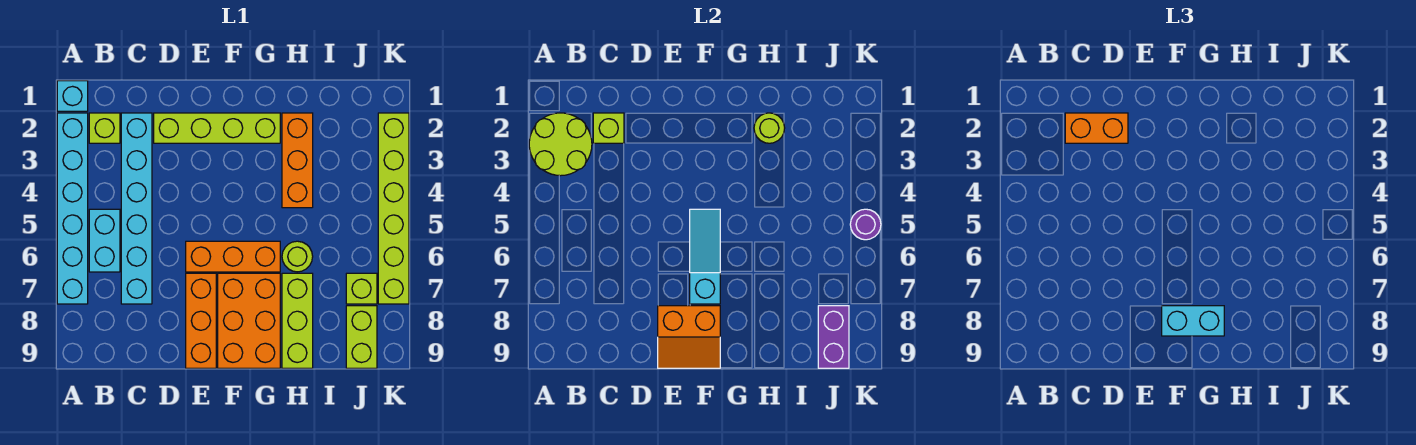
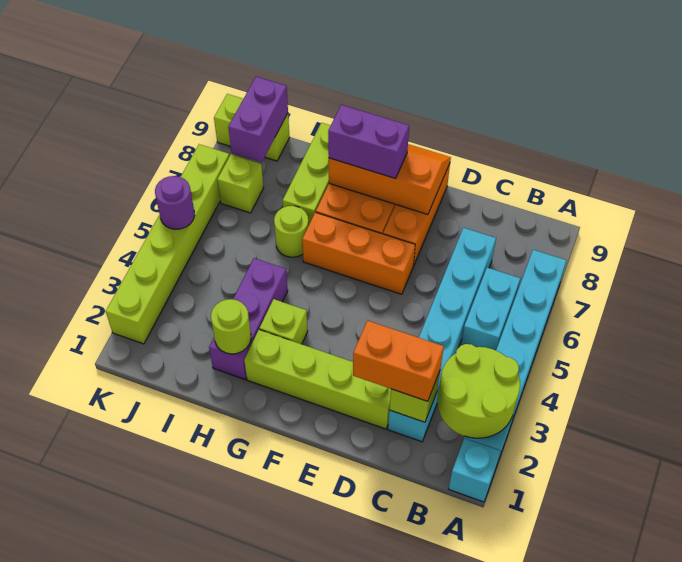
lime brick B2 level 1 -> lime brick G3 level 1
orange slope E8:F9 level 2 top 8 -> orange slope E8:G9 level 2 top 8
cyan slope F5:F7 level 2 top 7 -> none
cyan brick F8:G8 level 3 -> purple brick F8:G8 level 3
orange brick H2:H4 level 1 -> purple brick H2:H4 level 1
lime brick J8:J9 level 1 -> lime brick J9:K9 level 1

